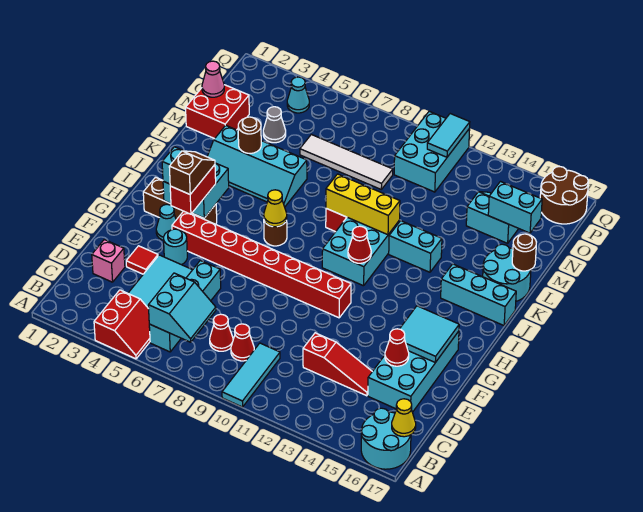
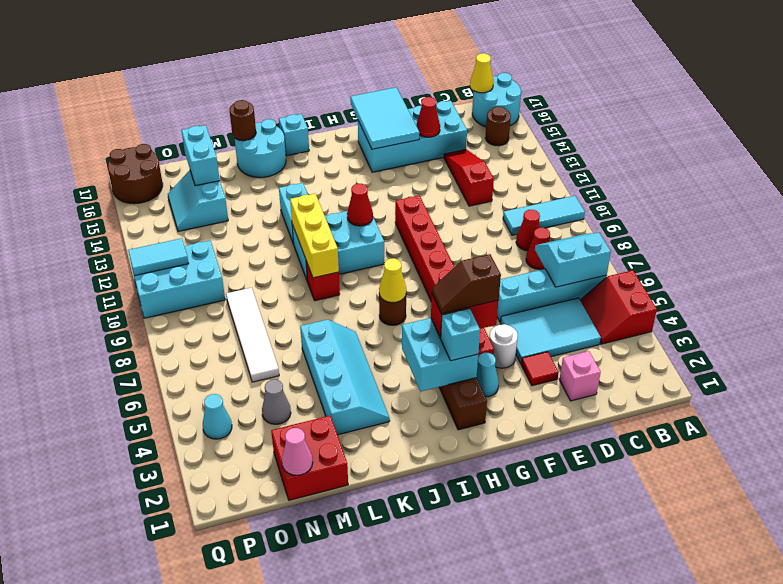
red slope A4:B5 level 1 top 4 -> red slope A4:B5 level 1 top A
cyan round brick F4 level 1 -> white round brick F4 level 1
cyan tile F15:G16 level 2 -> cyan tile F15:G17 level 2
cyan brick J15:J17 level 1 -> cyan brick J17 level 1
brown round brick L4 level 2 -> brown round brick B15 level 1

